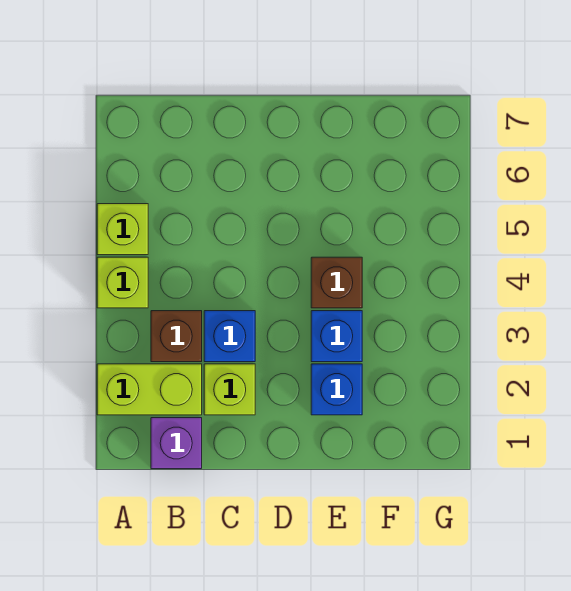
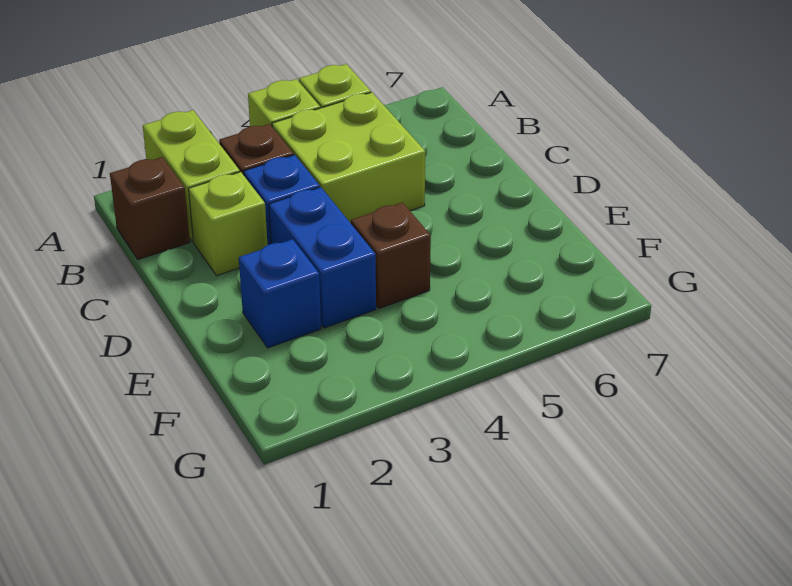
purple brick B1 level 1 -> brown brick B1 level 1
none -> lime brick B4:C5 level 1
blue brick E3 level 1 -> blue brick D3:E3 level 1

